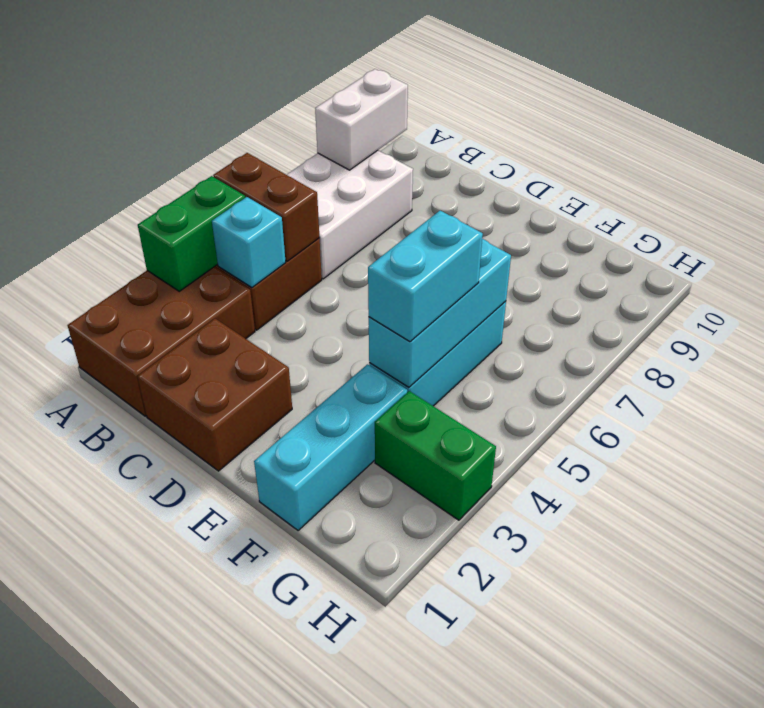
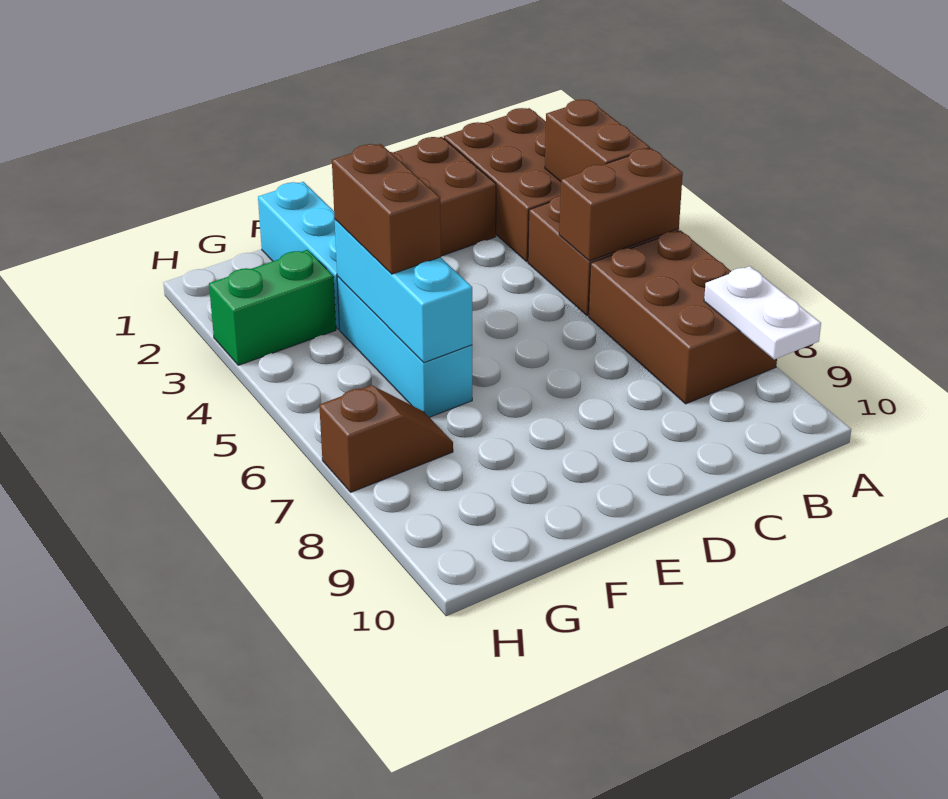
green brick A3:A4 level 2 -> brown brick A3:A4 level 2
white brick A6:B8 level 1 -> brown brick A6:B8 level 1
white brick A8:A9 level 2 -> white plate A8:A9 level 2
cyan brick B4 level 2 -> none
cyan brick F4:F5 level 3 -> brown brick F4:F5 level 3
none -> brown slope G7:H7 level 1 top H

